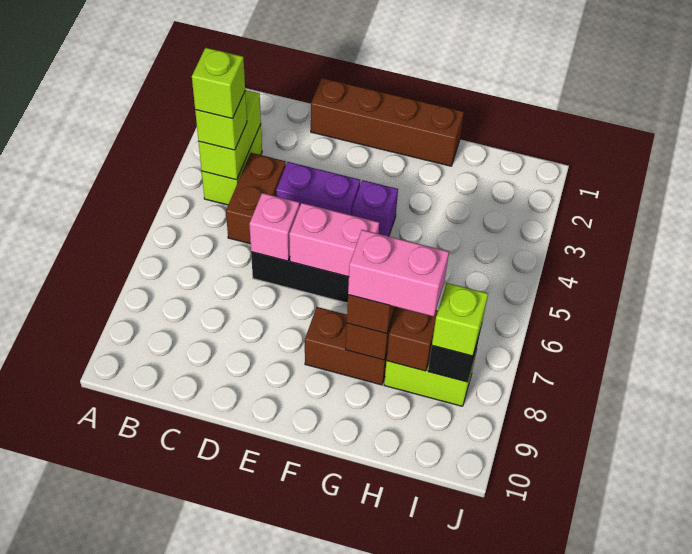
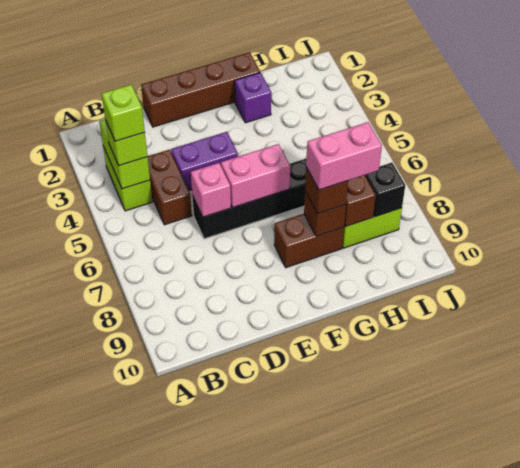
purple brick F4 level 1 -> purple brick G2 level 1
lime brick I8 level 3 -> none

